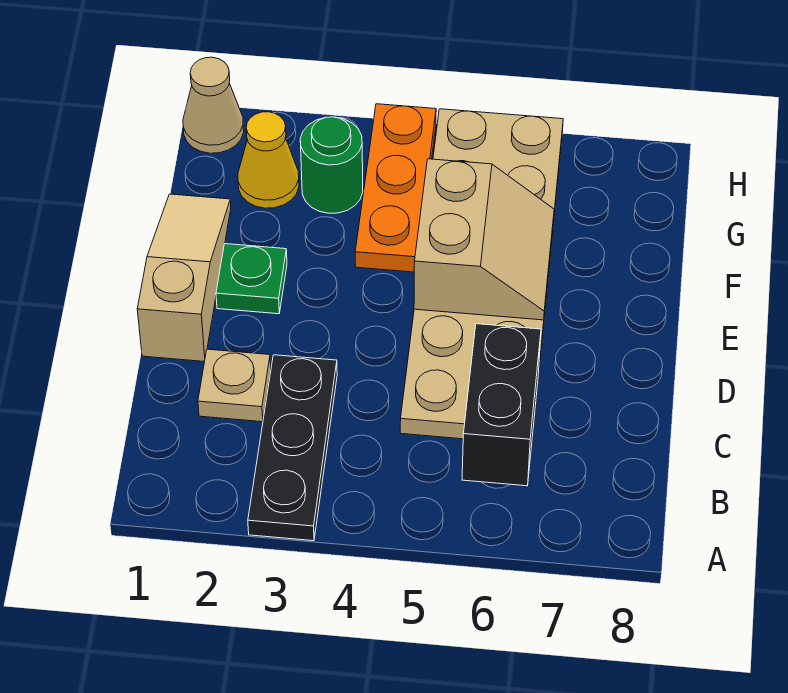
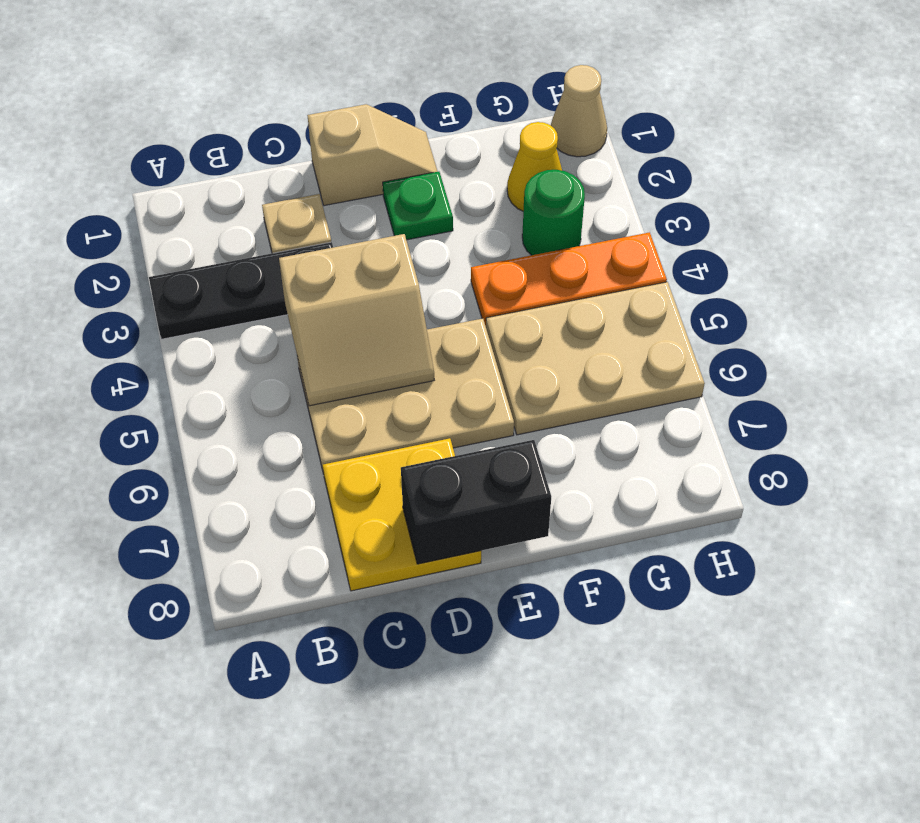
black brick B6:C6 level 2 -> black brick D8:E8 level 2
none -> yellow plate C7:D8 level 1
tan slope D1:F1 level 1 top D -> tan slope D1:E1 level 1 top D
tan slope E5:F6 level 2 top 5 -> tan slope C4:D5 level 2 top 4

